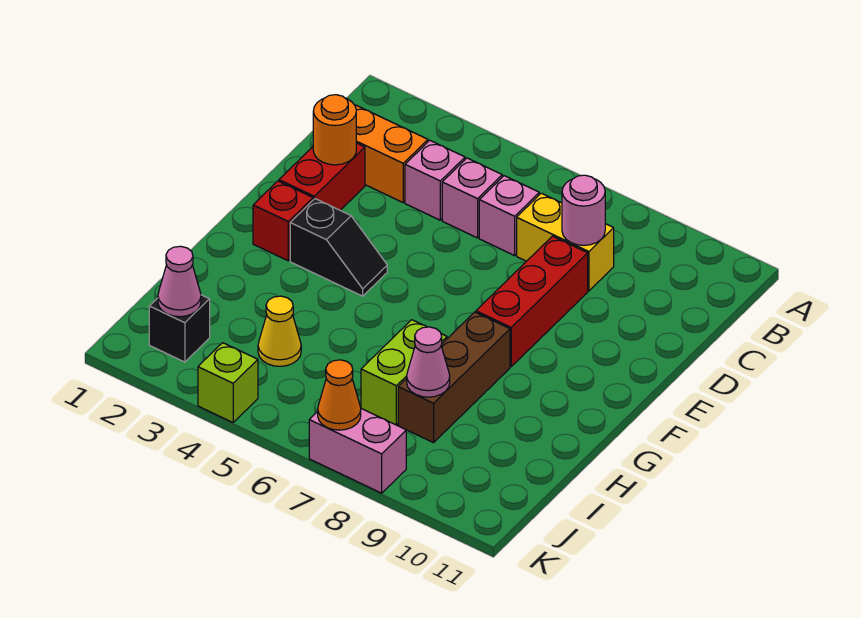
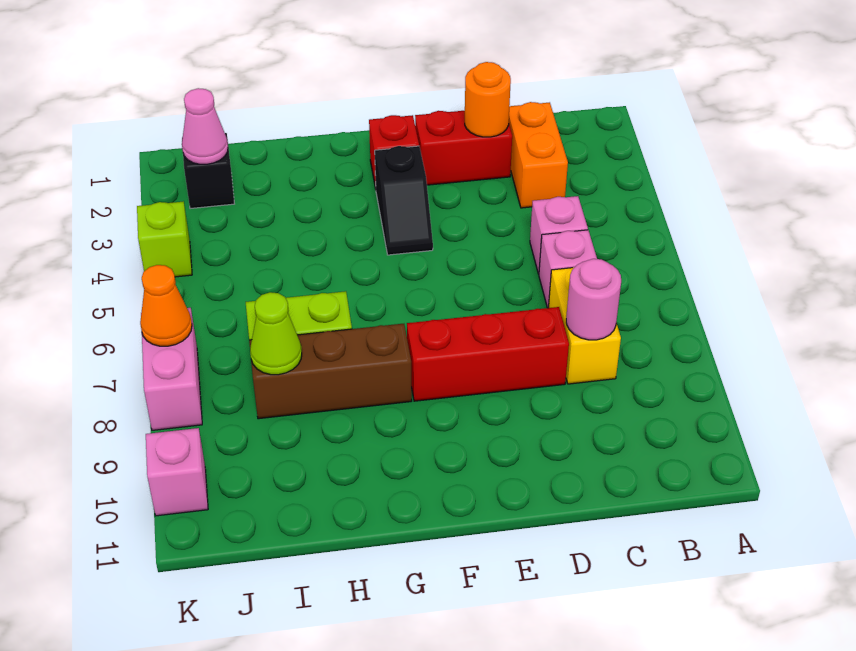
pink brick C4 level 1 -> pink brick K10 level 1
yellow cone I4 level 1 -> none
pink cone I8 level 2 -> lime cone I8 level 2

